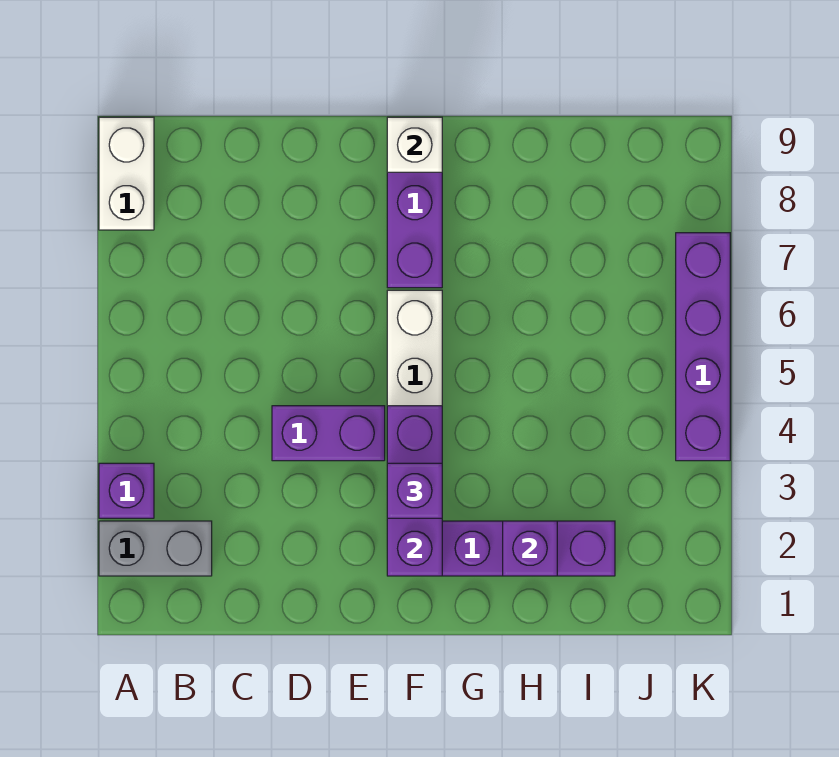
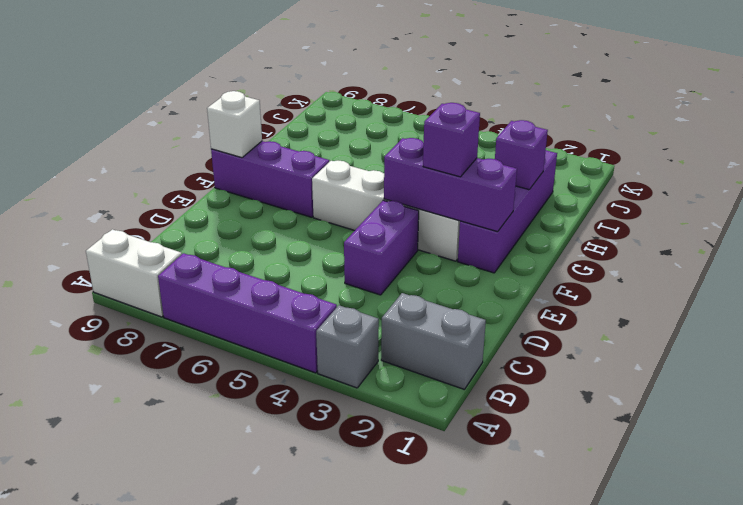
grey brick A2:B2 level 1 -> grey brick B1:B2 level 1
purple brick A3 level 1 -> grey brick A3 level 1
purple brick K4:K7 level 1 -> purple brick A4:A7 level 1

